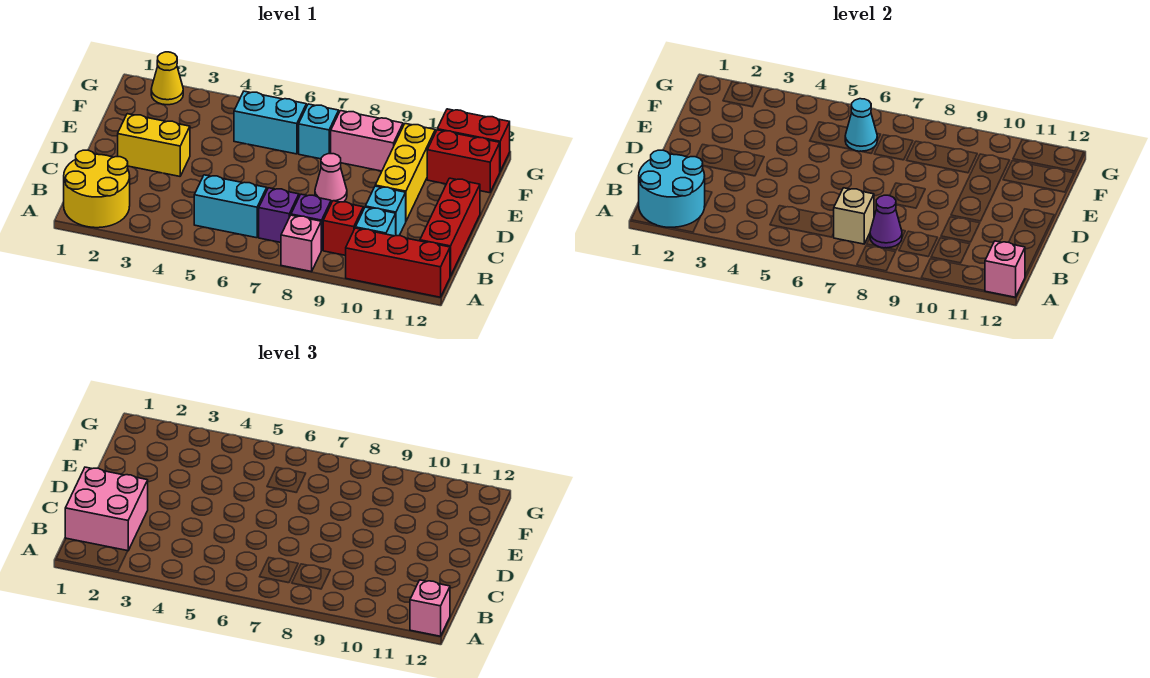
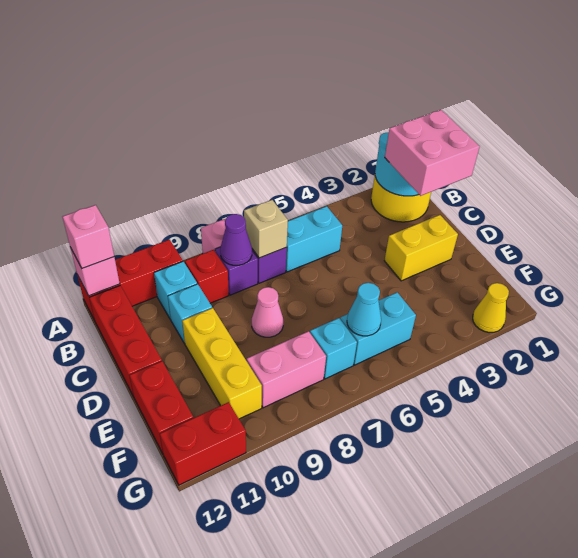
red brick F11:F12 level 1 -> red brick E12:F12 level 1

